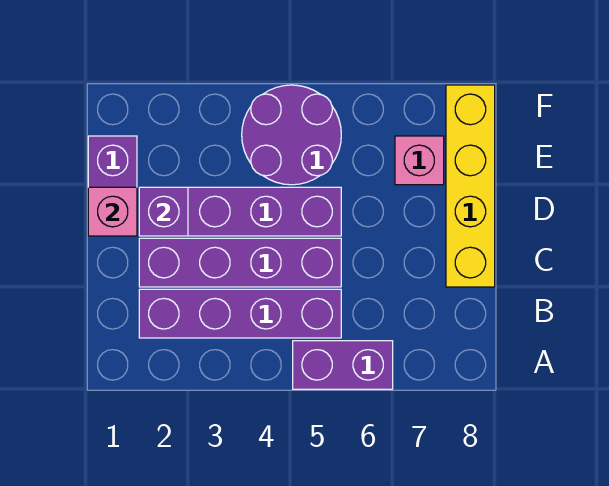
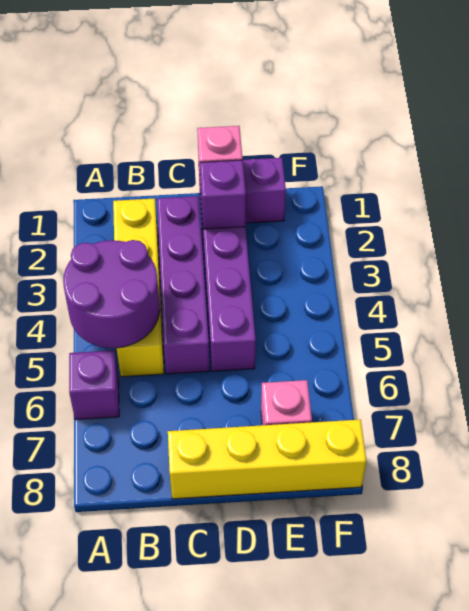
purple brick A5:A6 level 1 -> purple brick A6 level 1
purple brick B2:B5 level 1 -> yellow brick B2:B5 level 1
purple round brick E4:F5 level 1 -> purple round brick A4:B5 level 2

